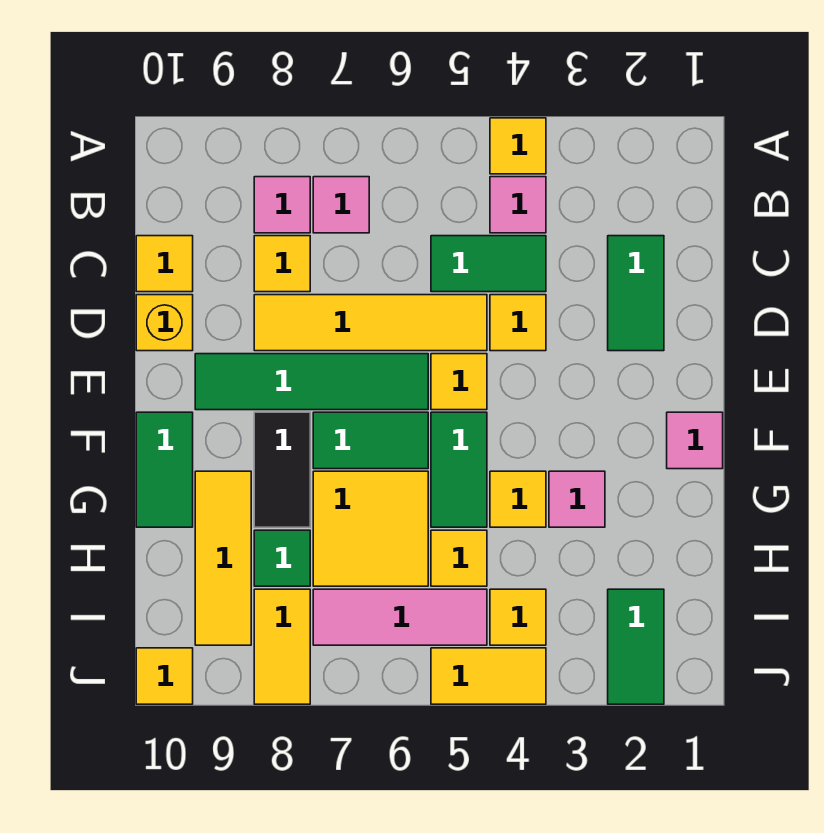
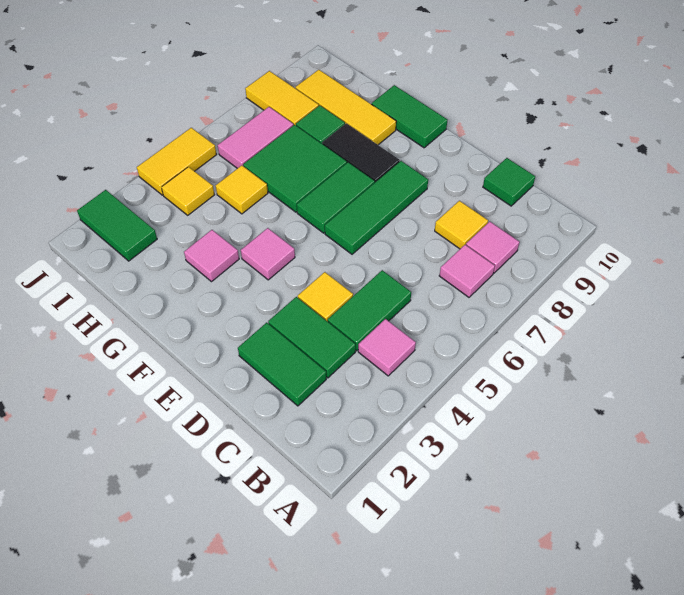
yellow tile A4 level 1 -> none
yellow tile C10 level 1 -> green tile C10 level 1
yellow tile D5:D8 level 1 -> none
yellow brick D10 level 1 -> none
yellow tile E5 level 1 -> none
green tile E6:E9 level 1 -> green tile E6:E8 level 1
pink tile F1 level 1 -> pink tile F4 level 1
green tile F5:G5 level 1 -> green tile C3:D3 level 1
yellow tile G4 level 1 -> none
yellow tile G6:H7 level 1 -> green tile G6:H7 level 1
pink tile I5:I7 level 1 -> pink tile I6:I7 level 1
yellow tile J10 level 1 -> none

